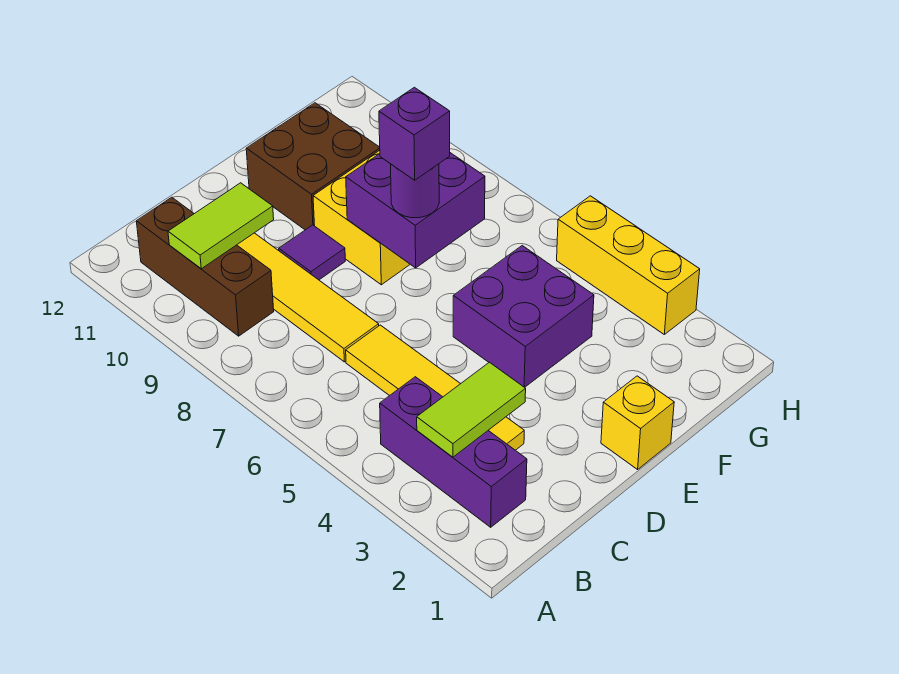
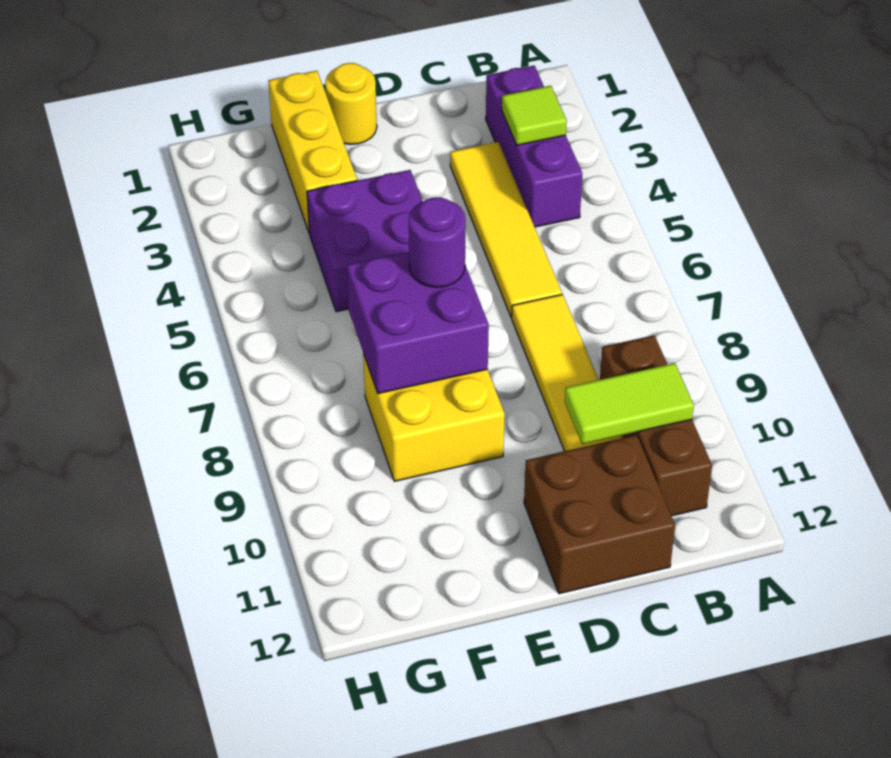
lime tile B3:C3 level 2 -> lime tile B3 level 2
purple tile D9 level 1 -> none
yellow brick E1 level 1 -> yellow round brick E1 level 1
purple brick E7 level 4 -> none
brown brick E10:F11 level 1 -> brown brick C11:D12 level 1
yellow brick H3:H5 level 1 -> yellow brick F1:F3 level 1

